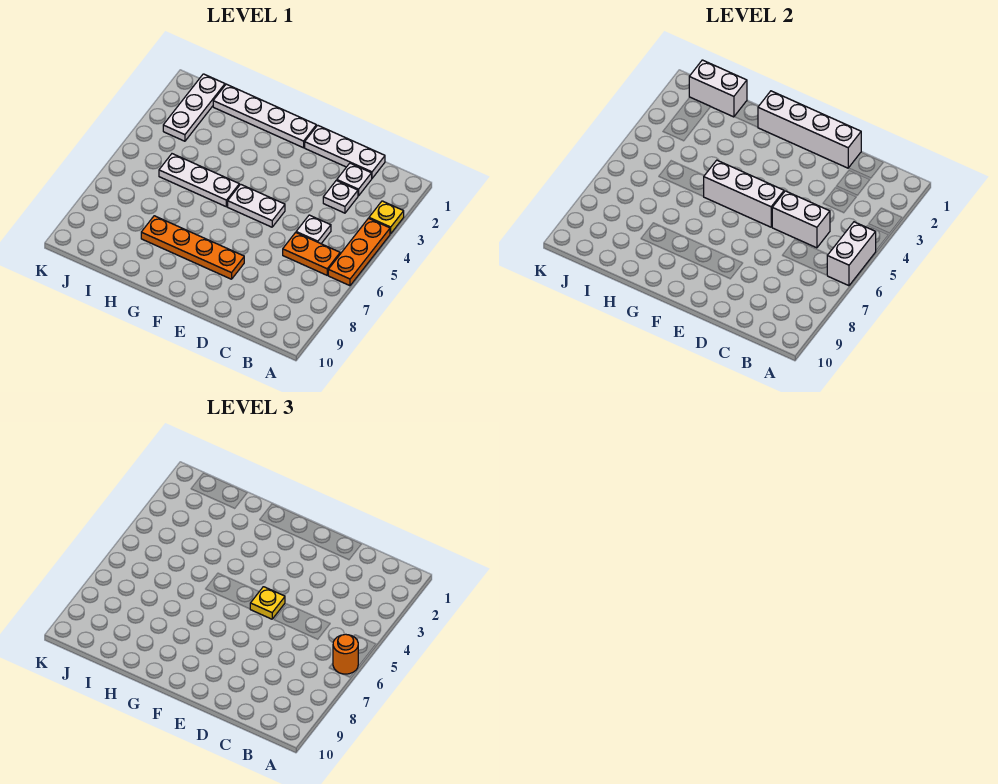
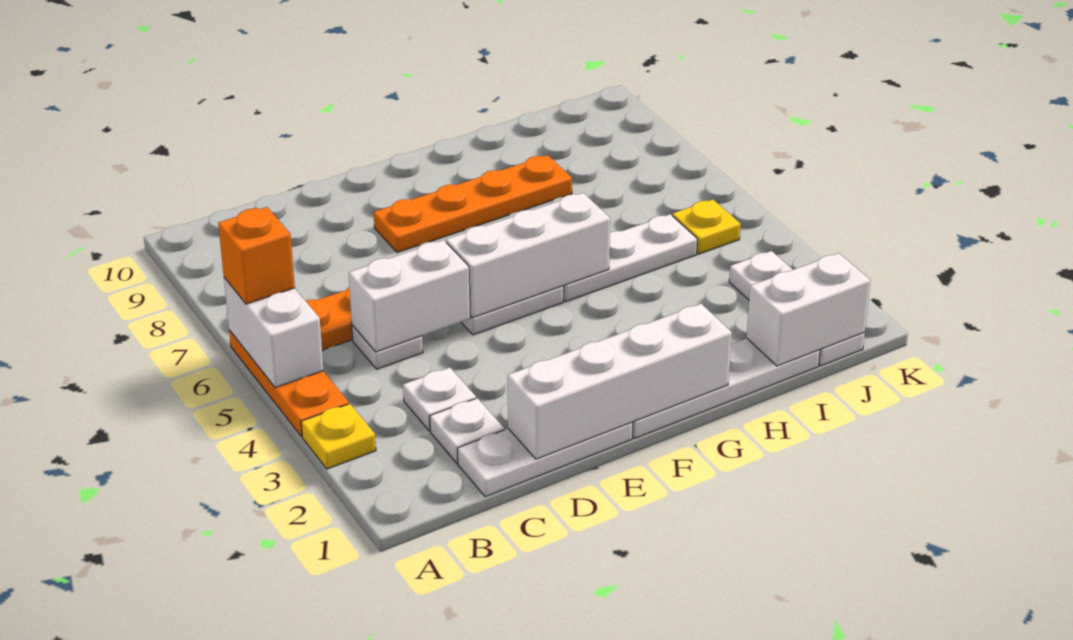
orange round brick A6 level 3 -> orange brick A6 level 3
yellow plate E5 level 3 -> yellow plate J5 level 1

